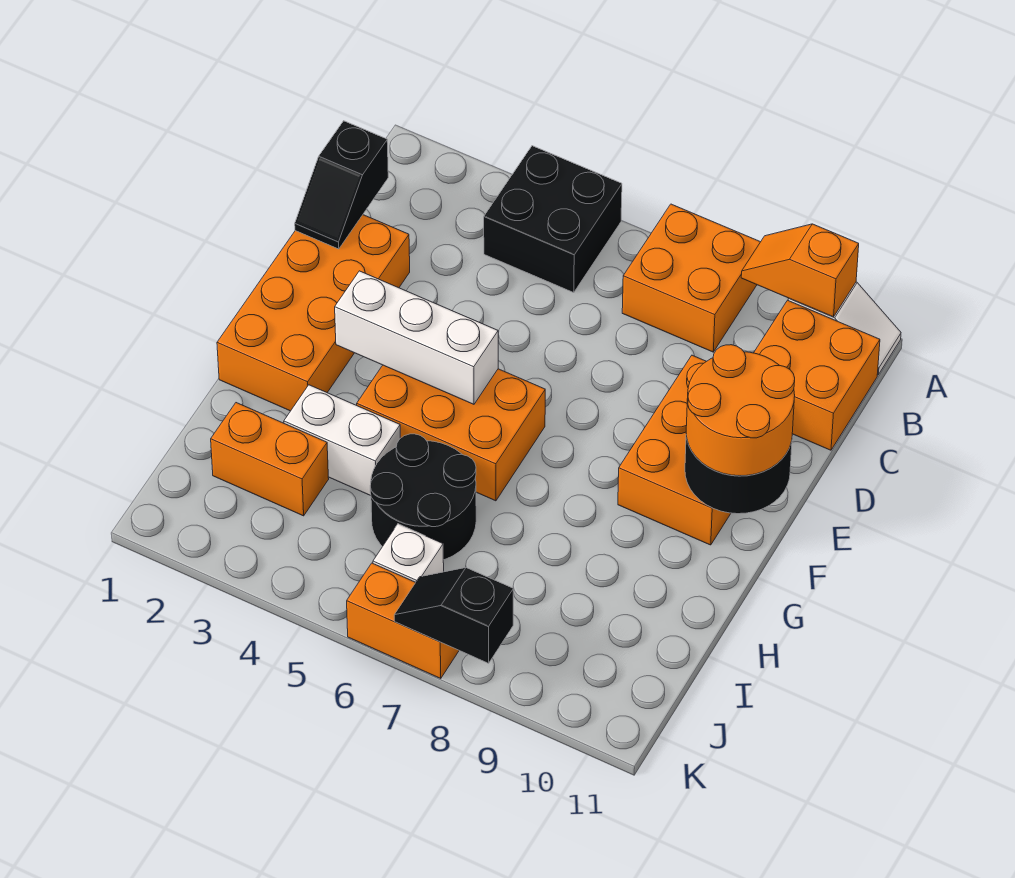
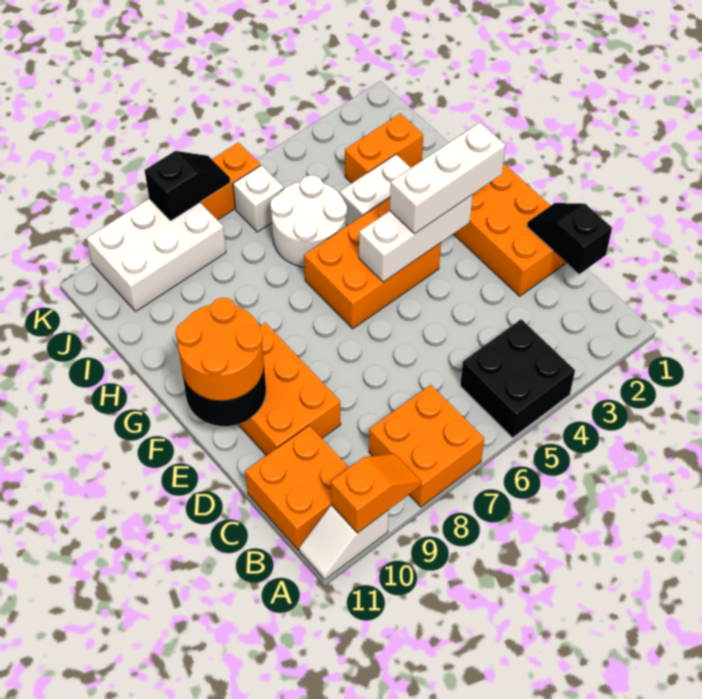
none -> white brick F2:F4 level 3
black round brick H5:I6 level 1 -> white round brick H5:I6 level 1
none -> white brick J8:K10 level 1

